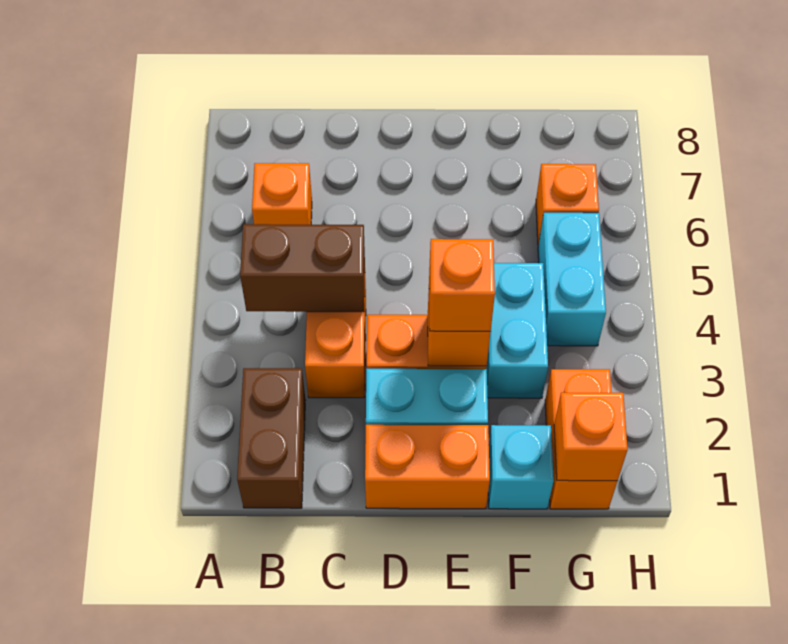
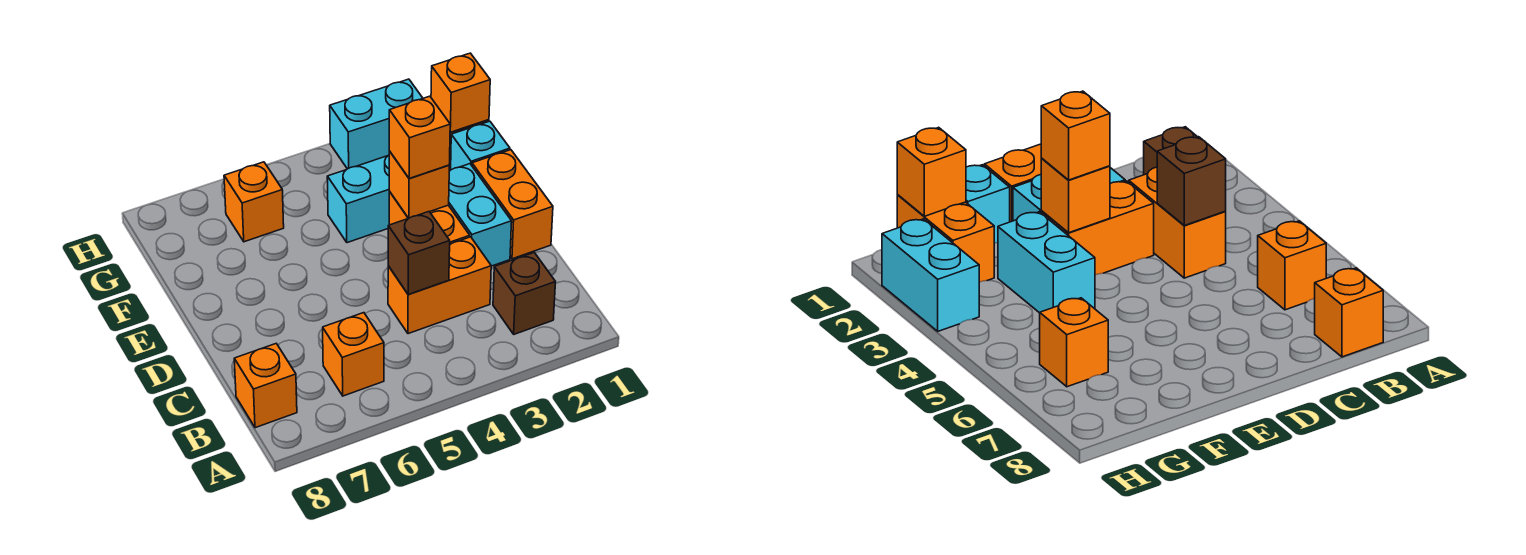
brown brick B1:B2 level 1 -> brown brick B2 level 1
brown brick B4:C4 level 2 -> brown brick C4 level 2
none -> orange brick B8 level 1
cyan brick G4:G5 level 1 -> cyan brick H2:H3 level 1

